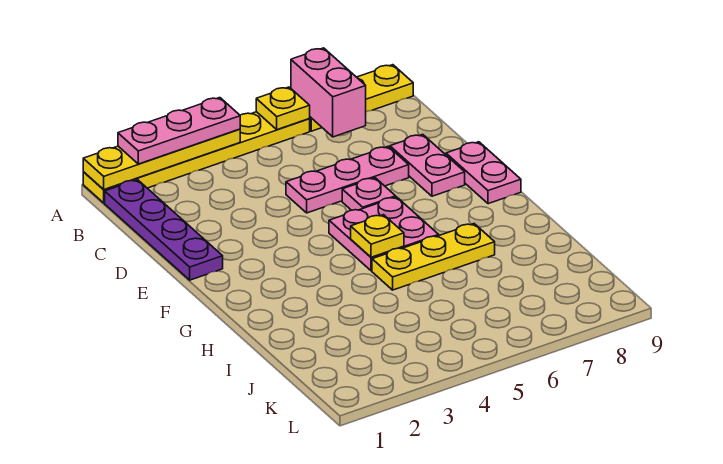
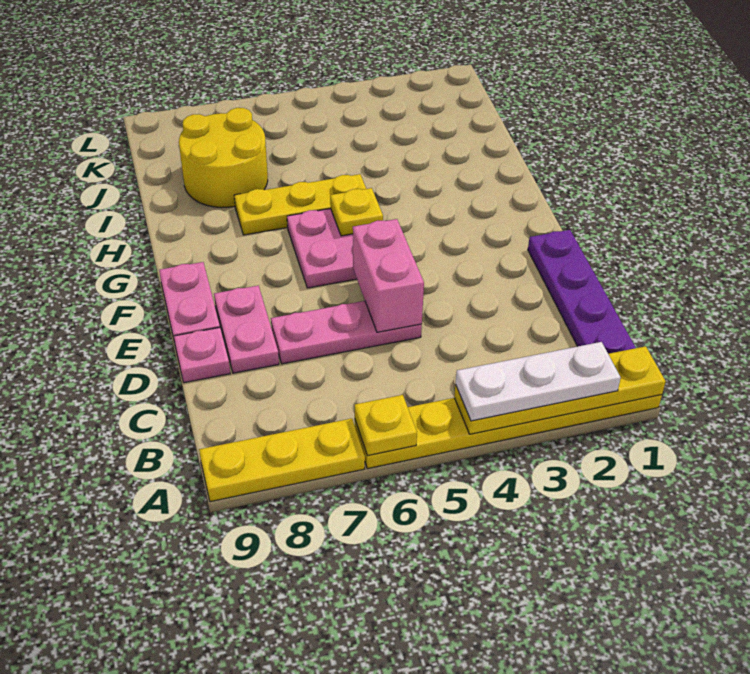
pink plate A2:A4 level 3 -> white plate A2:A4 level 3
pink brick A7:B7 level 2 -> pink brick D5:E5 level 2
pink plate E6 level 1 -> pink plate D9 level 1
none -> yellow round brick I7:J8 level 1

